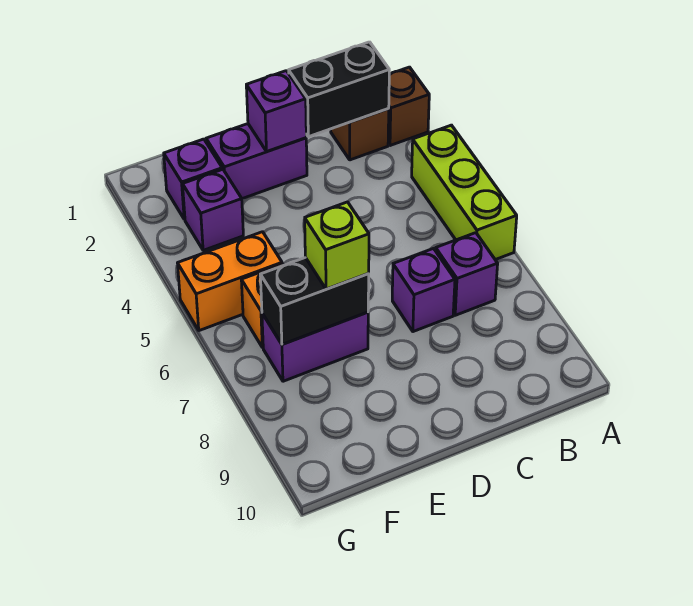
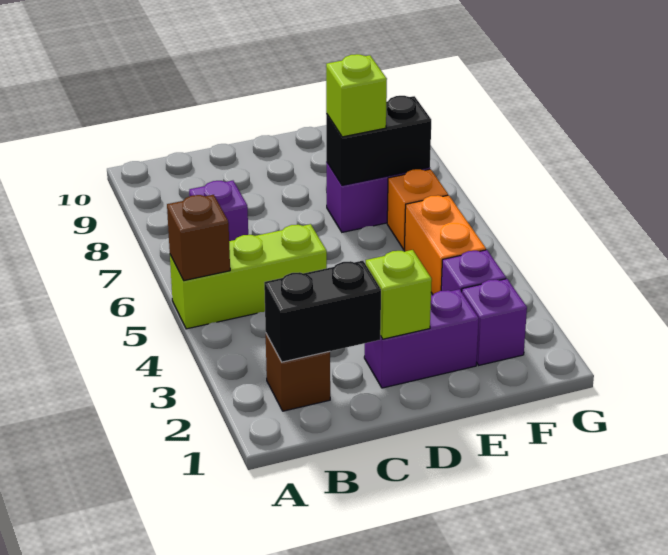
brown brick A2 level 1 -> brown brick A5 level 2
lime brick A4:A6 level 1 -> lime brick A5:C5 level 1
purple brick C7 level 1 -> none
purple brick D2 level 2 -> lime brick D2 level 2
orange brick F5:G5 level 1 -> orange brick F4:F5 level 1

